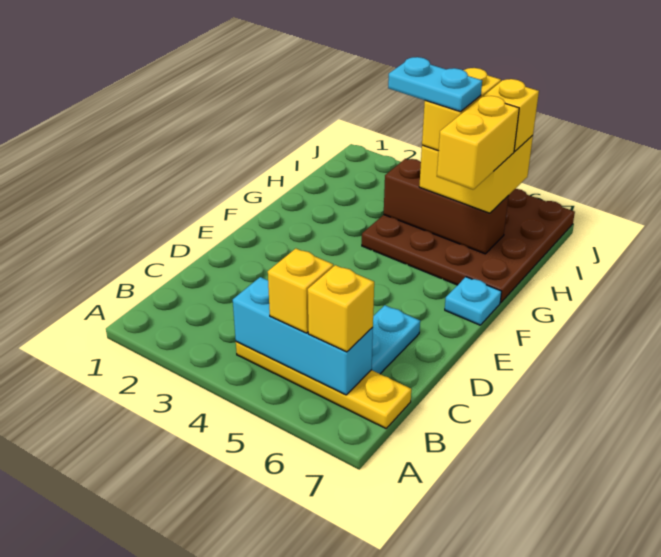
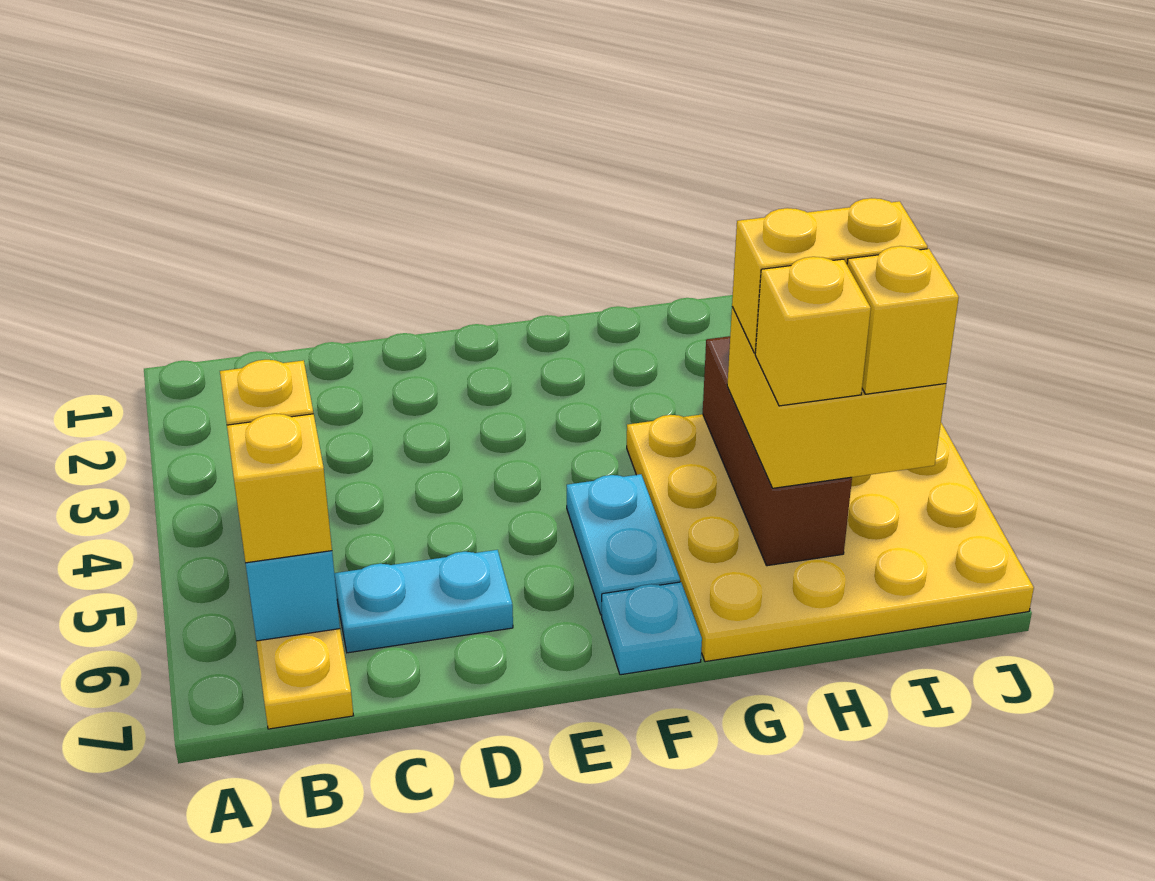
brown plate G4:J7 level 1 -> yellow plate G4:J7 level 1
yellow brick G6:H6 level 4 -> yellow brick H6 level 4
cyan plate H4:H5 level 5 -> cyan plate F5:F6 level 1

